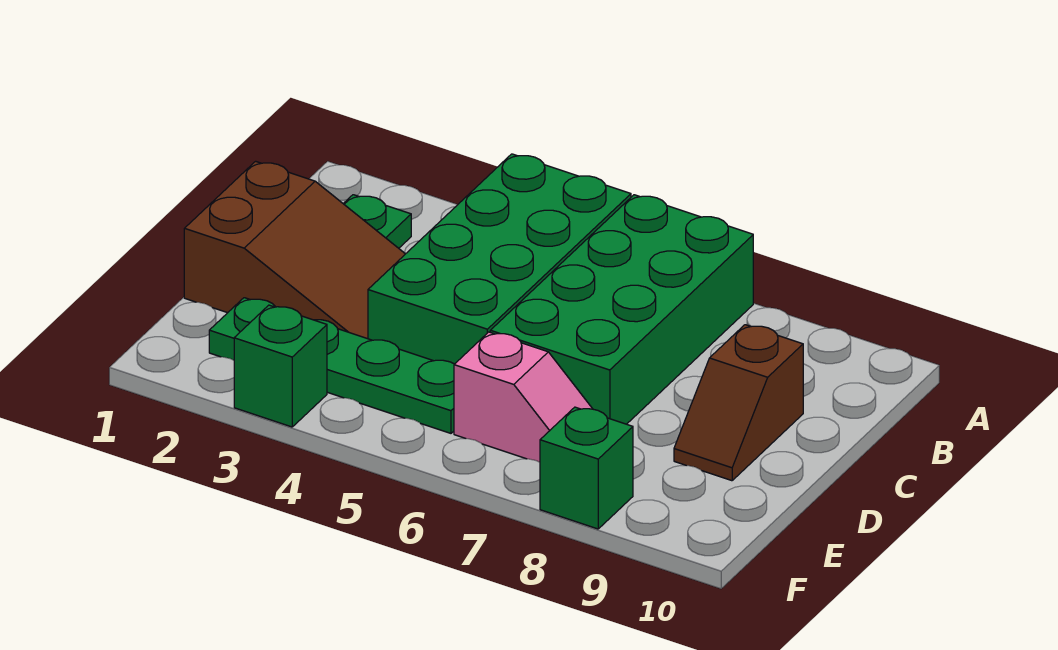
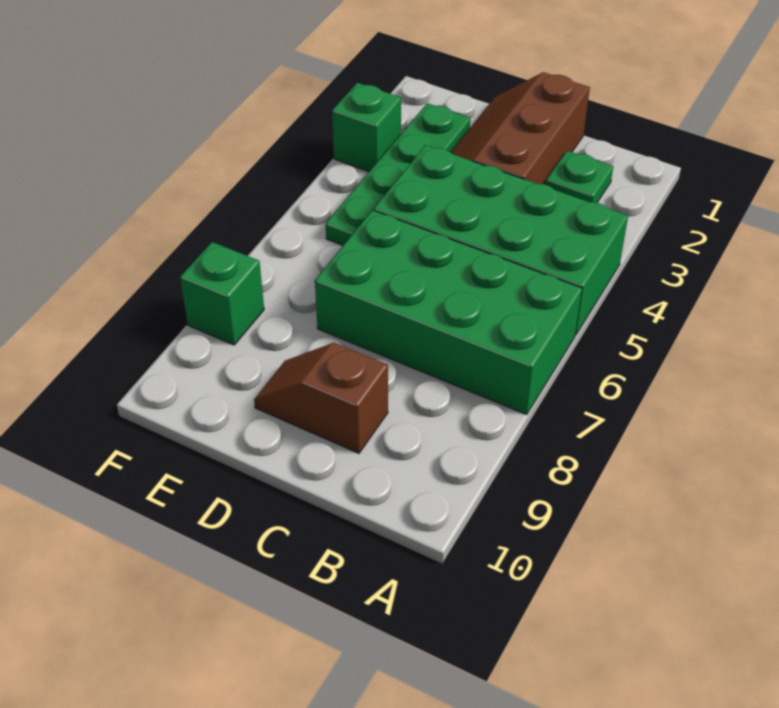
brown slope C1:D3 level 1 top 1 -> brown slope C1:D3 level 1 top C
pink slope E6:E7 level 1 top 6 -> none

